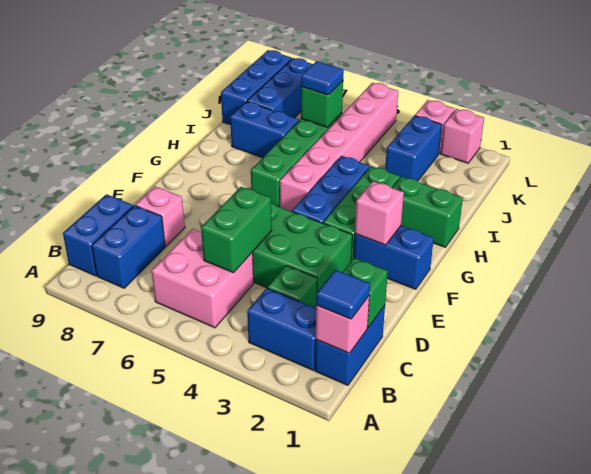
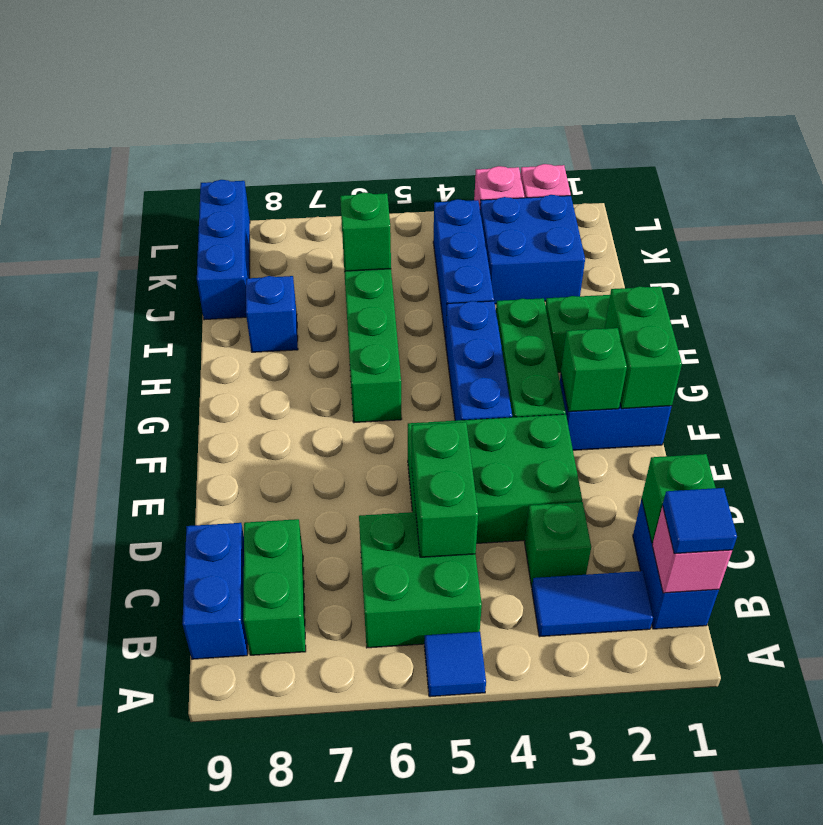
blue brick B2:B3 level 1 -> blue tile B2:B3 level 1
pink brick B5:C6 level 1 -> green brick B5:C6 level 1
blue brick B8:C8 level 1 -> green brick B8:C8 level 1
pink brick D8 level 1 -> none
none -> green brick F1:G1 level 2
pink brick F2 level 2 -> green brick F2 level 2
pink brick G5:L5 level 1 -> none
blue brick I7:I8 level 1 -> blue brick I8 level 1
blue brick J3:K3 level 1 -> blue brick J2:K3 level 1
blue tile J6 level 3 -> blue tile A5 level 1
blue brick J8:L8 level 1 -> blue brick I4:K4 level 1

